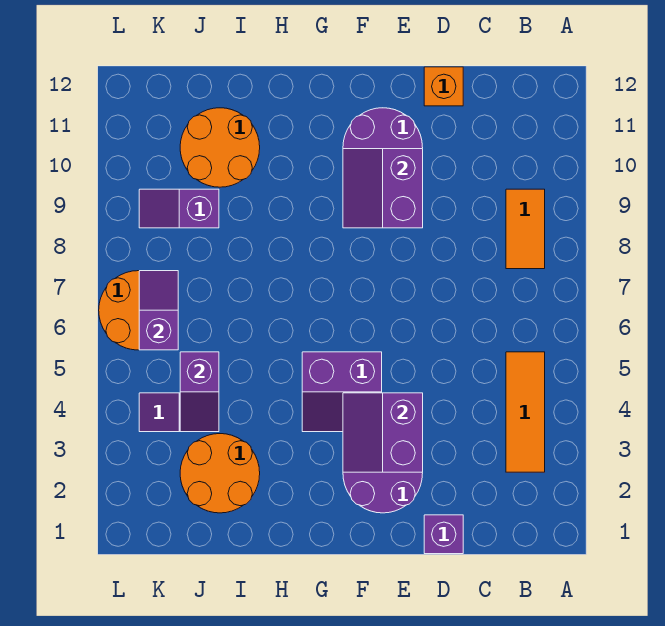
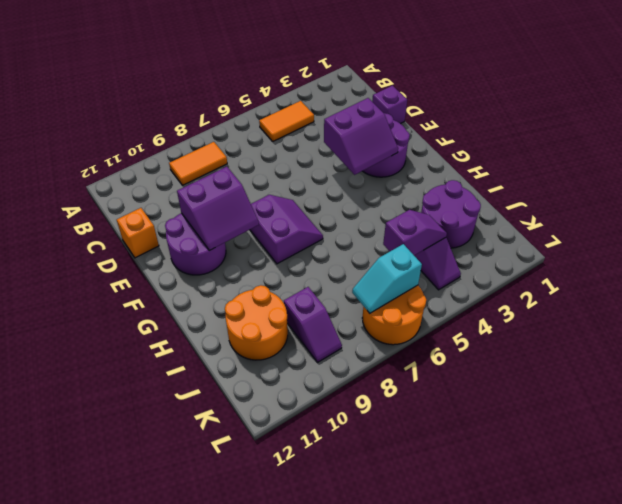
orange tile B3:B5 level 1 -> orange tile B4:B5 level 1
purple slope F4:G5 level 1 top 5 -> purple slope F7:G8 level 1 top 8
orange round brick I2:J3 level 1 -> purple round brick I2:J3 level 1
purple slope K6:K7 level 2 top 6 -> cyan slope K6:K7 level 2 top 6

